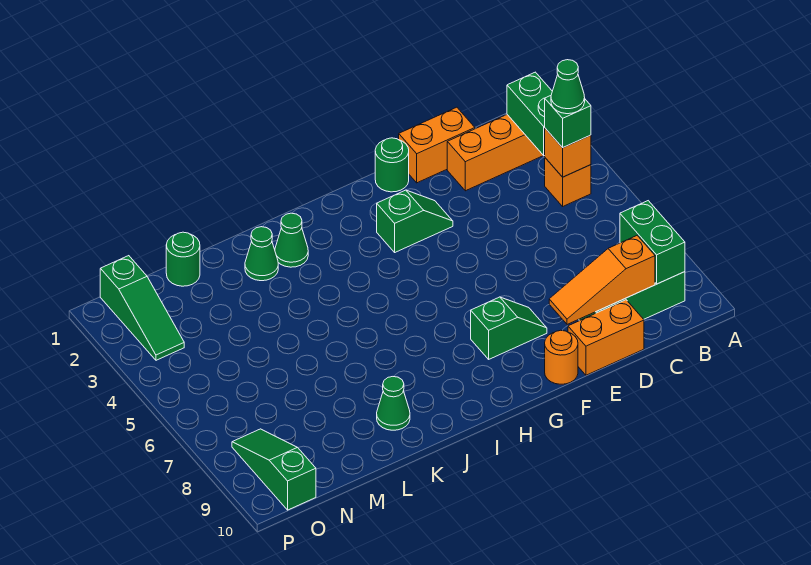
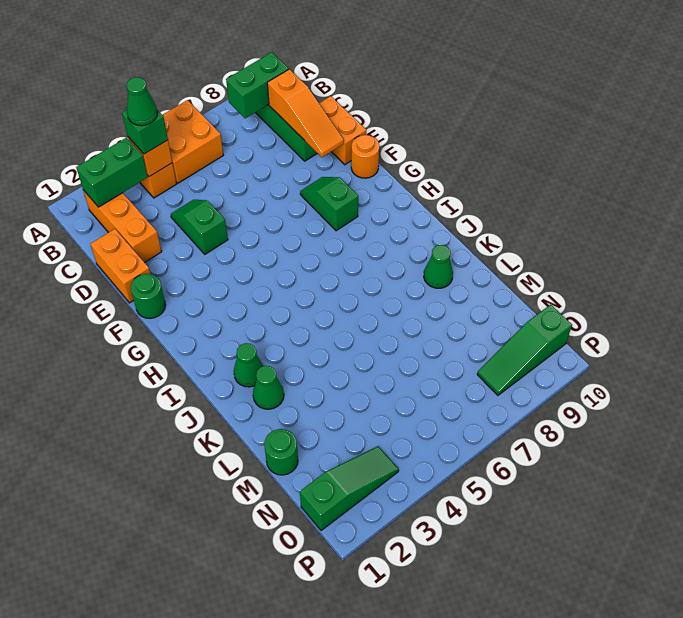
none -> orange brick A5:B6 level 1
green slope F3:G3 level 1 top G -> green slope D4:E4 level 1 top E

